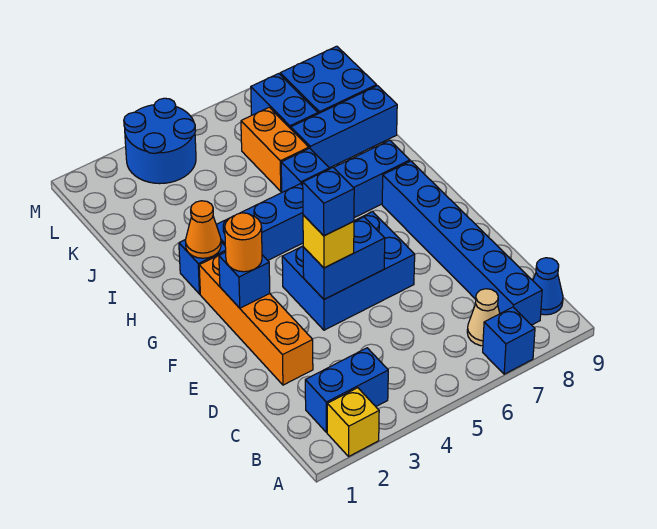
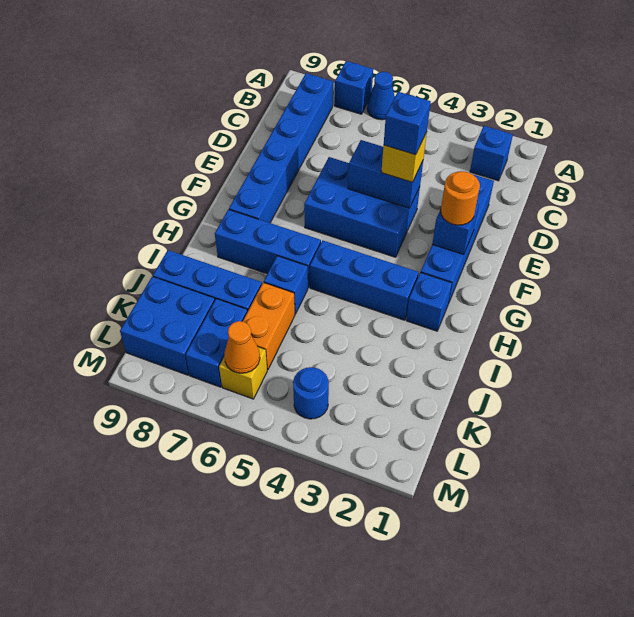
yellow brick A2 level 1 -> yellow brick L6 level 1
blue brick B2:B3 level 1 -> blue brick B2 level 1
tan cone B7 level 1 -> none
blue cone B9 level 1 -> blue cone A6 level 1
orange brick D2:G2 level 1 -> blue brick D2:G2 level 1
orange cone H2 level 2 -> orange cone L6 level 2
blue round brick L3:M4 level 1 -> blue round brick L4 level 1

